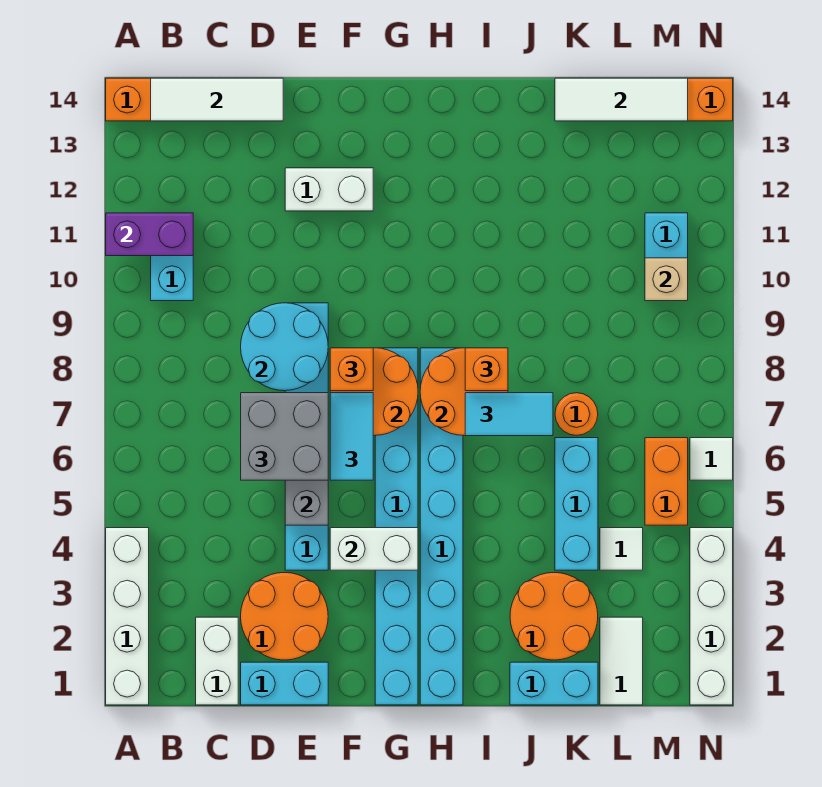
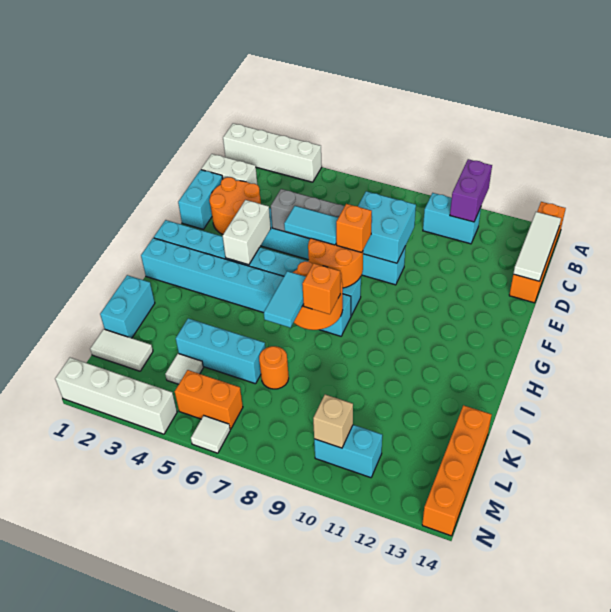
grey brick D6:E7 level 3 -> none
cyan round brick D8:E9 level 2 -> cyan brick D8:E9 level 2
white brick E12:F12 level 1 -> none
orange round brick J2:K3 level 1 -> none
white tile K14:M14 level 2 -> none

